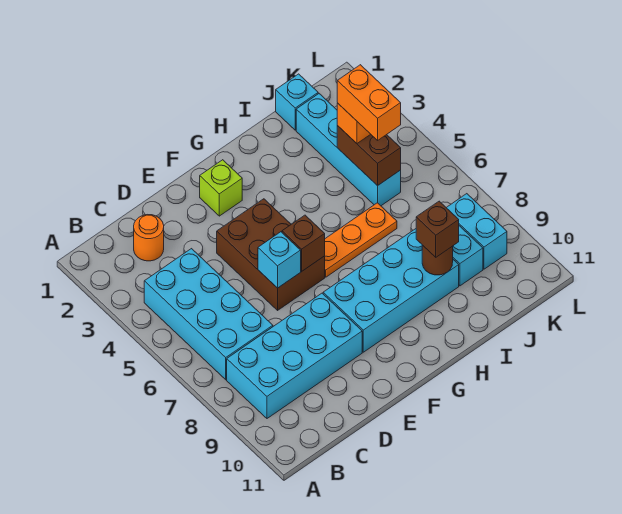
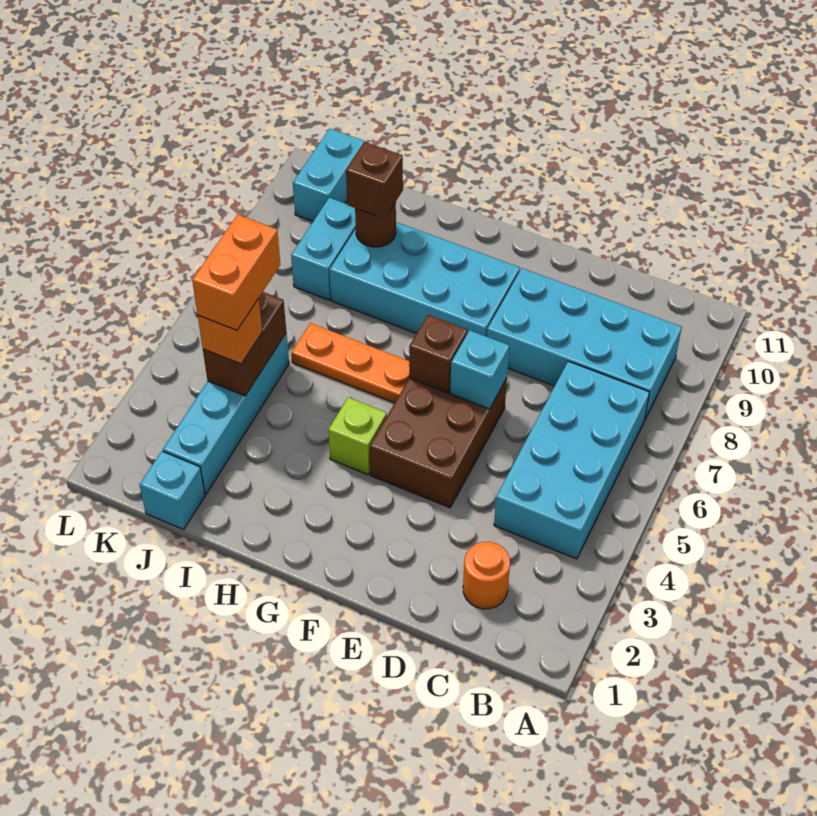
lime brick F2 level 1 -> lime brick G4 level 1
cyan brick K8:K9 level 1 -> cyan brick K10:K11 level 1

